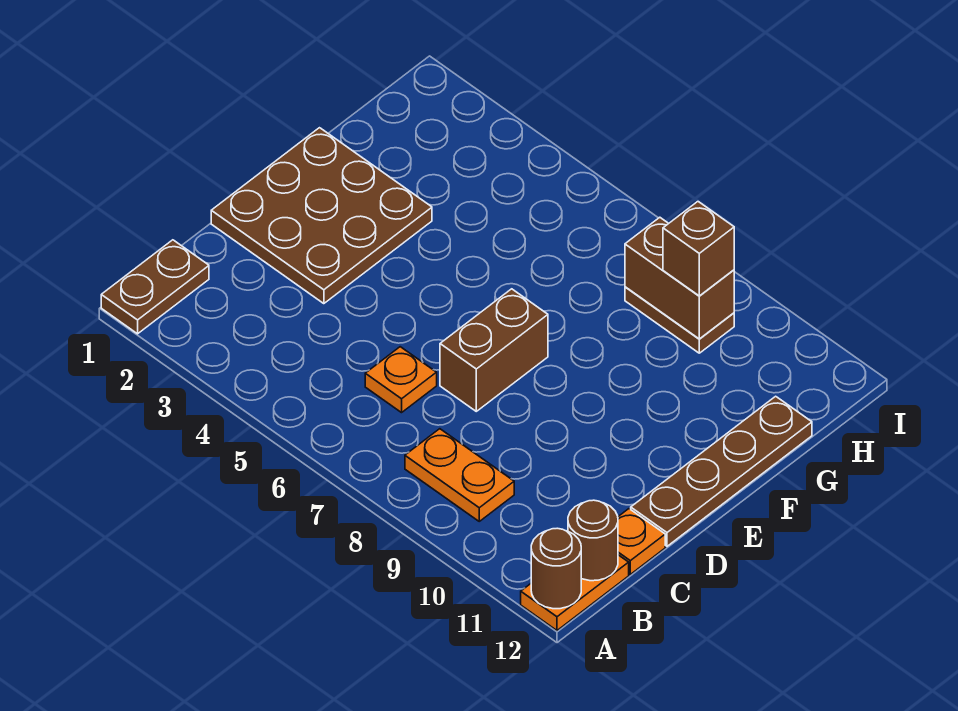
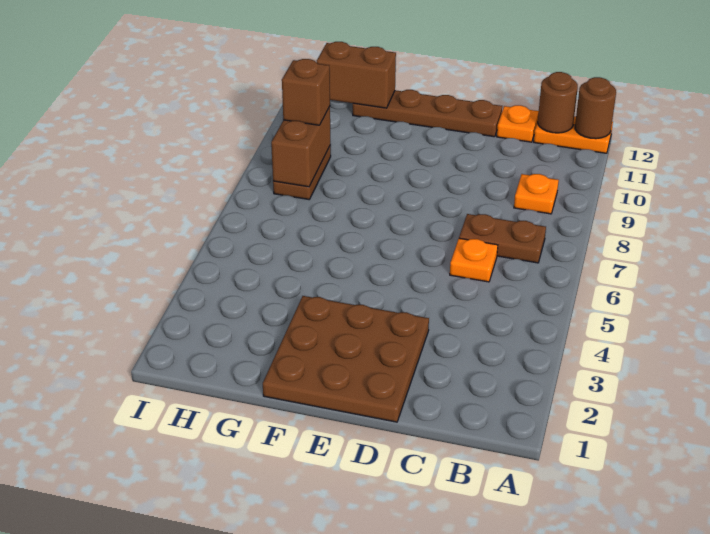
brown plate A1:B1 level 1 -> brown plate B7:C7 level 1
orange plate B8:B9 level 1 -> orange plate B9 level 1
brown brick D7:E7 level 1 -> brown brick G12:H12 level 2

